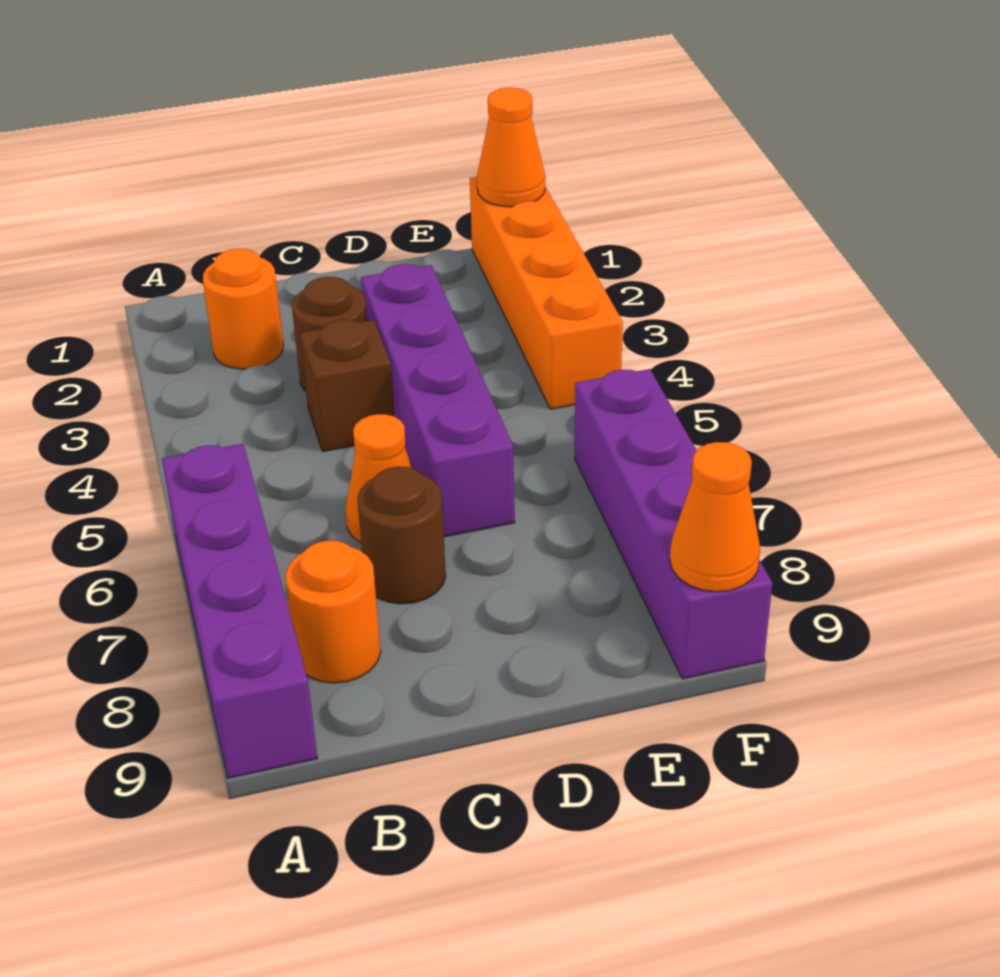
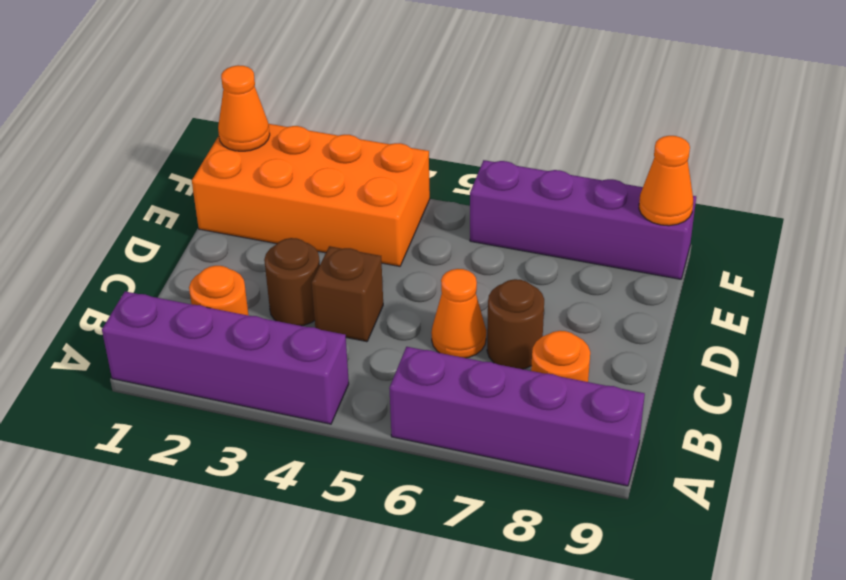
purple brick D3:D6 level 1 -> purple brick A1:A4 level 1
orange brick F1:F4 level 1 -> orange brick E1:F4 level 1

